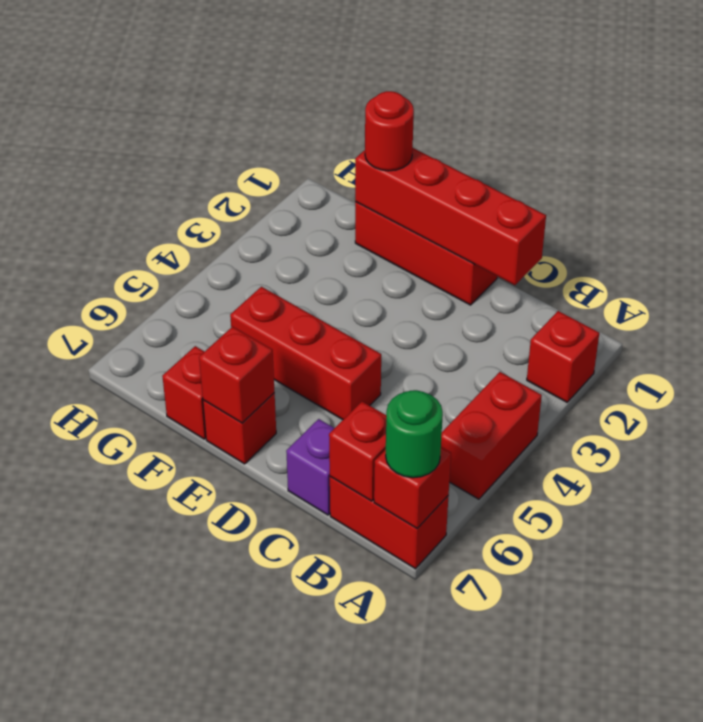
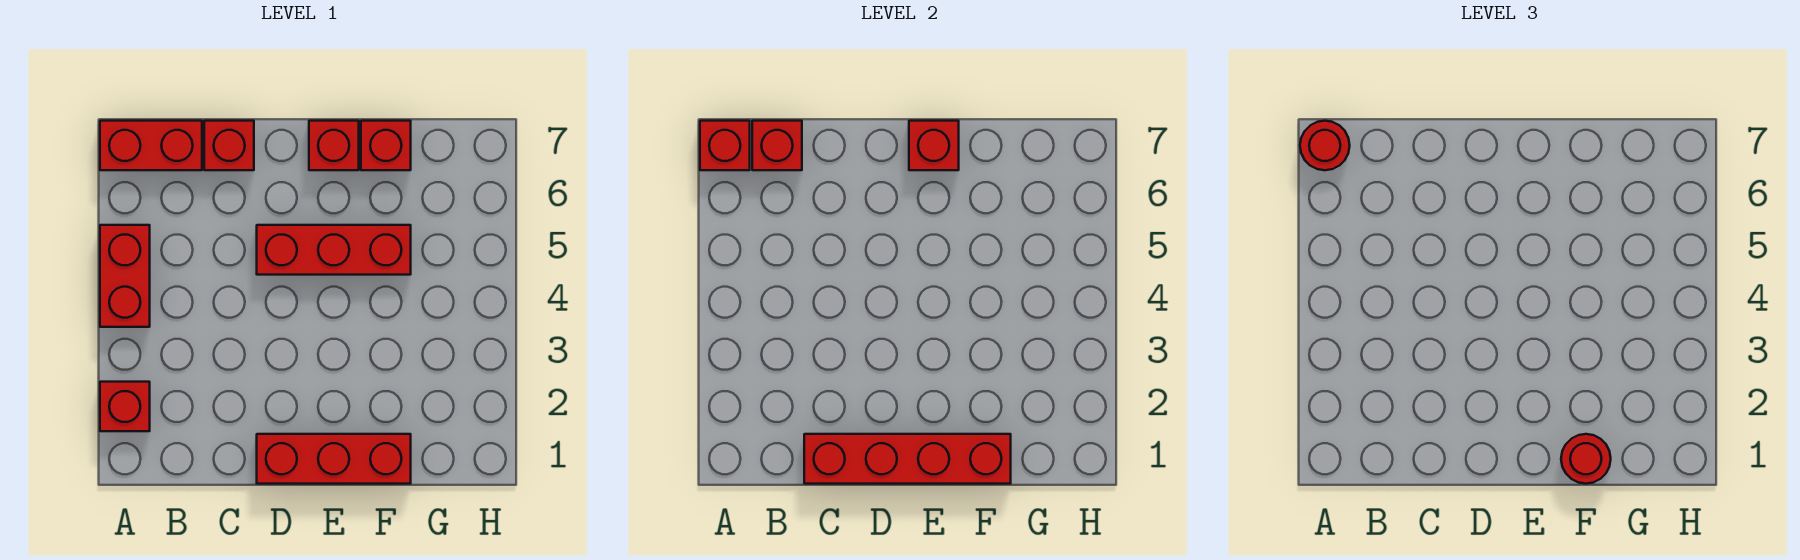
green round brick A7 level 3 -> red round brick A7 level 3
purple brick C7 level 1 -> red brick C7 level 1

